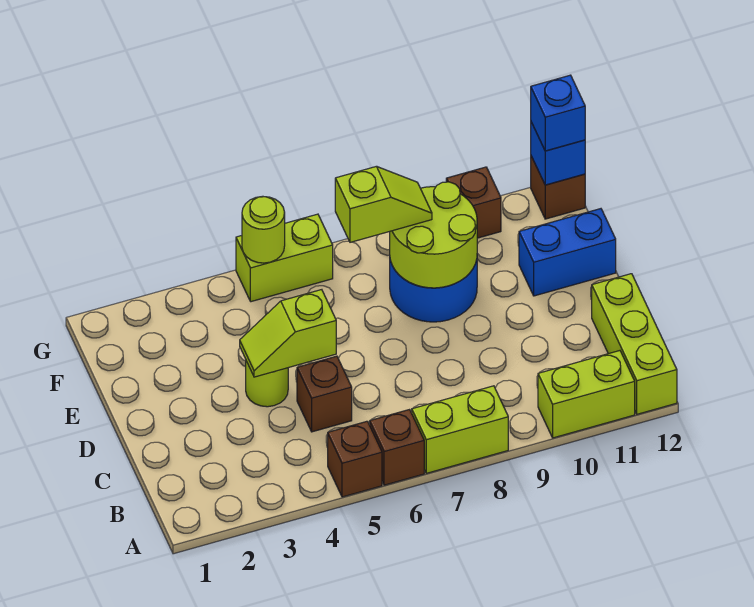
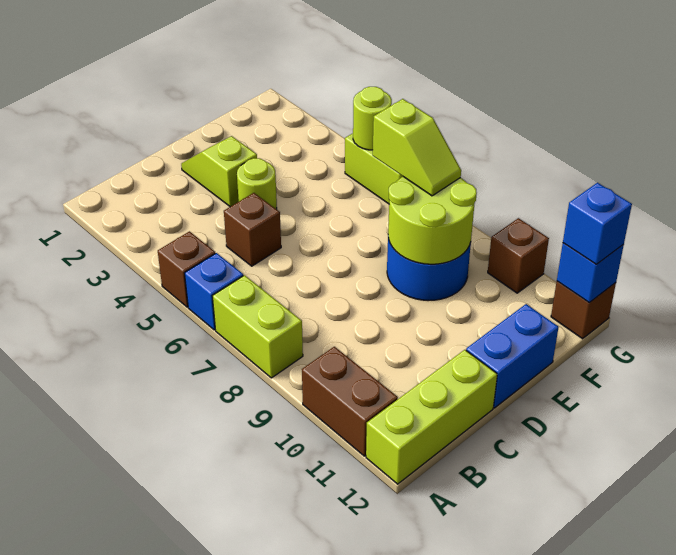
brown brick A6 level 1 -> blue brick A6 level 1
lime brick A10:A11 level 1 -> brown brick A10:A11 level 1
lime slope D4:D5 level 2 top 5 -> lime slope D2:D3 level 1 top 3
blue brick E11:E12 level 1 -> blue brick D12:E12 level 1

